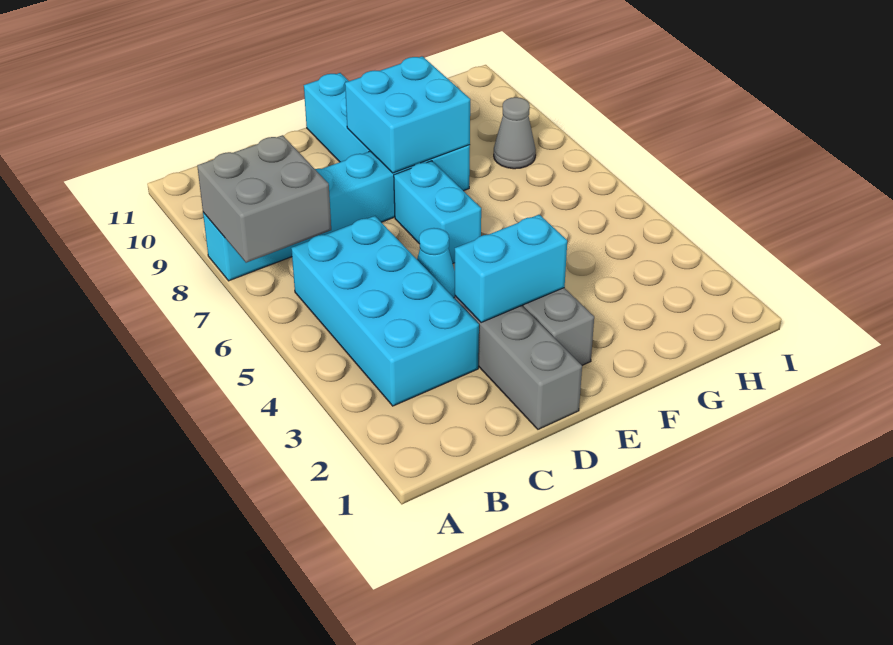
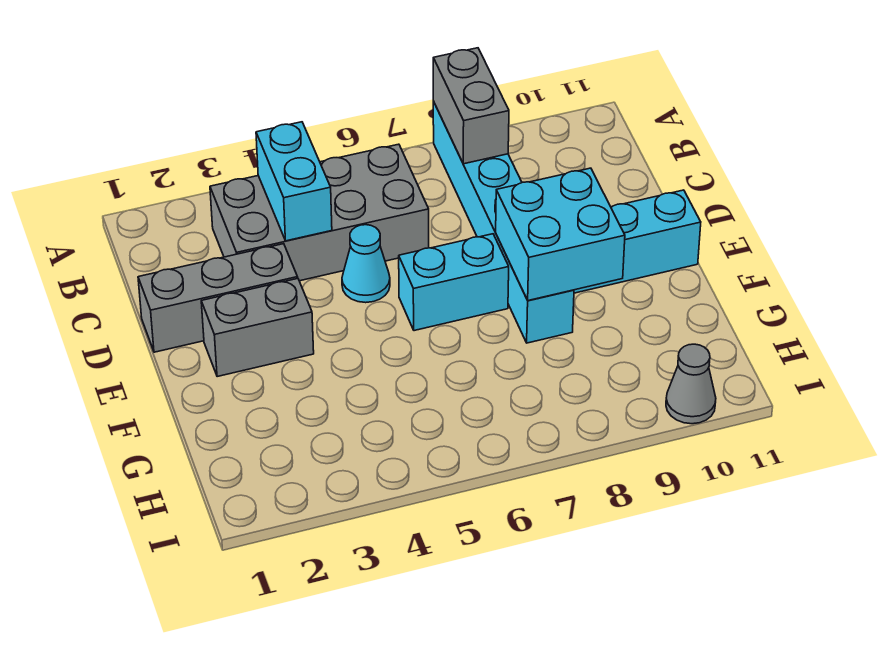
grey brick A7:B8 level 2 -> grey brick A8:B8 level 2
cyan brick B3:C6 level 1 -> grey brick B3:C6 level 1
cyan brick D3:E3 level 2 -> cyan brick B4:C4 level 2
grey cone H8 level 1 -> grey cone I10 level 1

